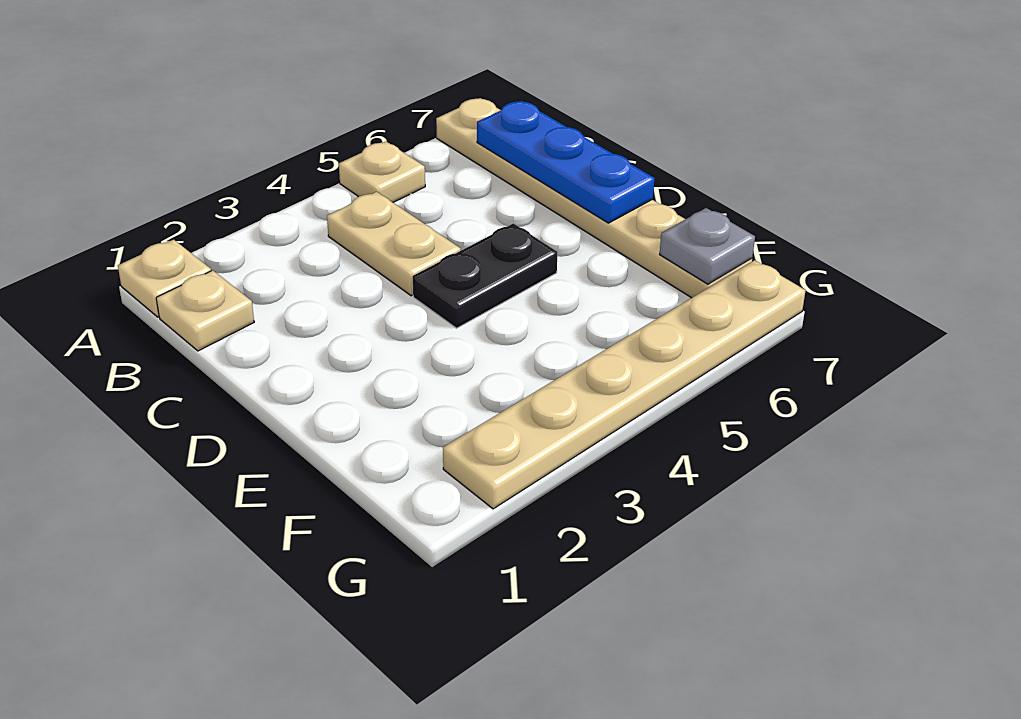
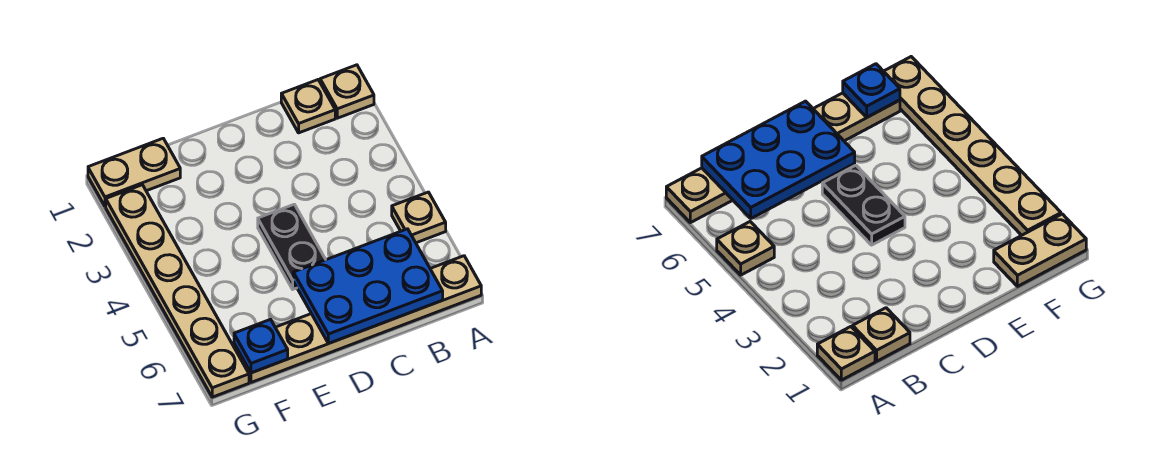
tan plate B4:C4 level 1 -> tan plate F1:G1 level 1
blue plate B7:D7 level 2 -> blue plate B6:D7 level 2
grey plate F7 level 2 -> blue plate F7 level 2

